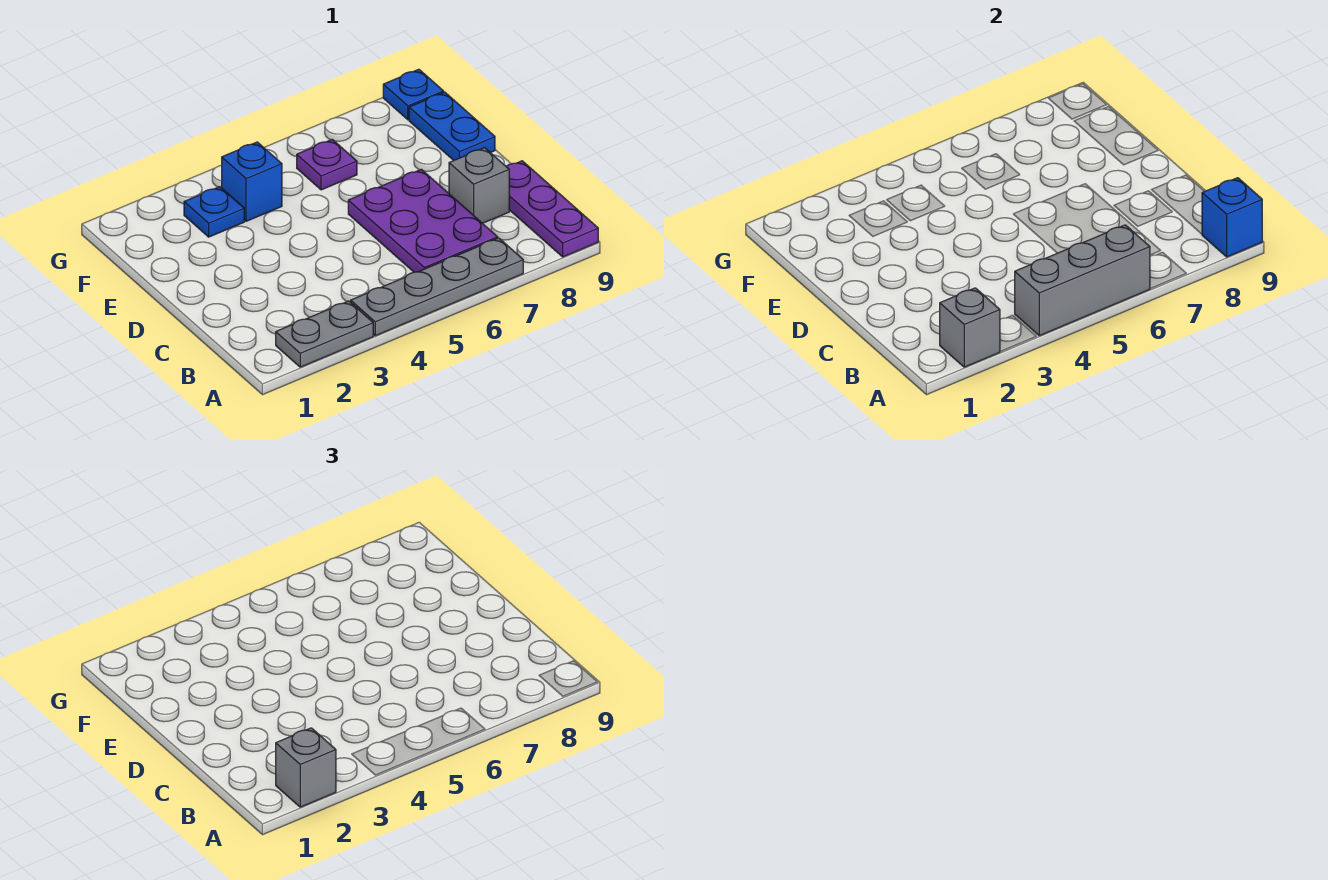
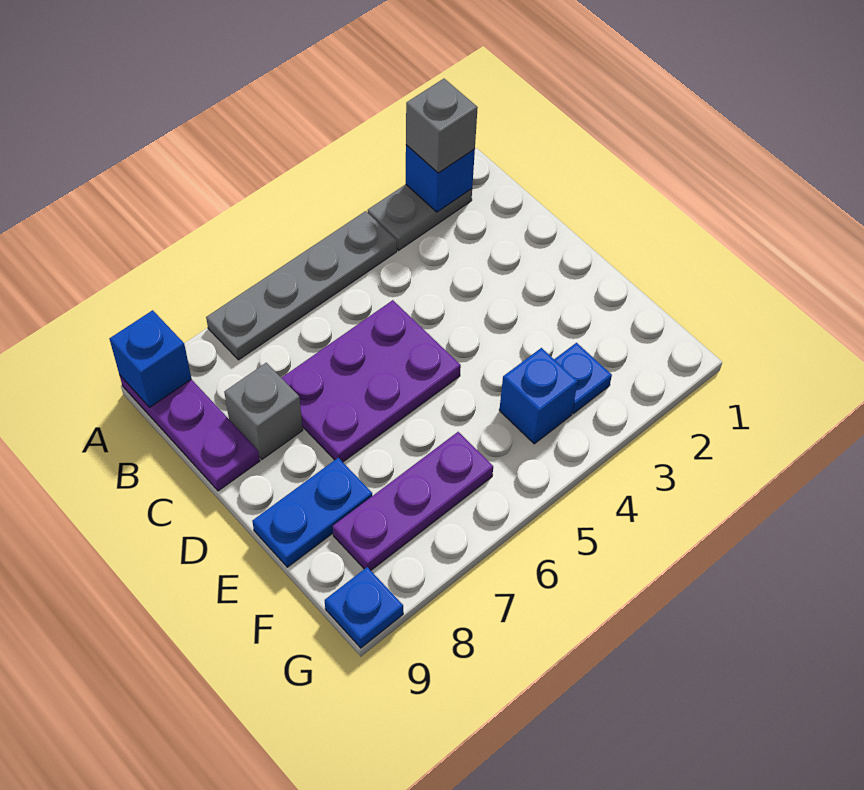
grey brick A2 level 2 -> blue brick A2 level 2
grey brick A4:A6 level 2 -> none
purple plate B6:D7 level 1 -> purple plate C5:D7 level 1
blue plate E9:F9 level 1 -> blue plate E8:E9 level 1
purple plate F6 level 1 -> purple plate F6:F8 level 1

